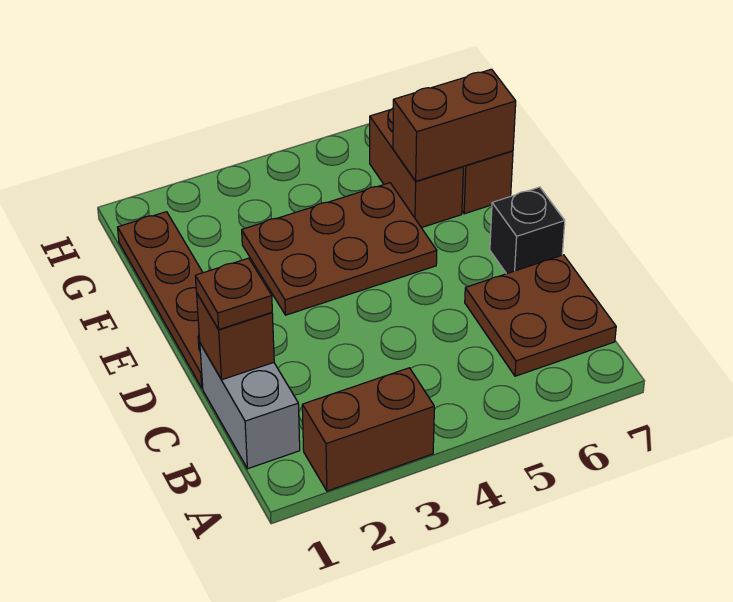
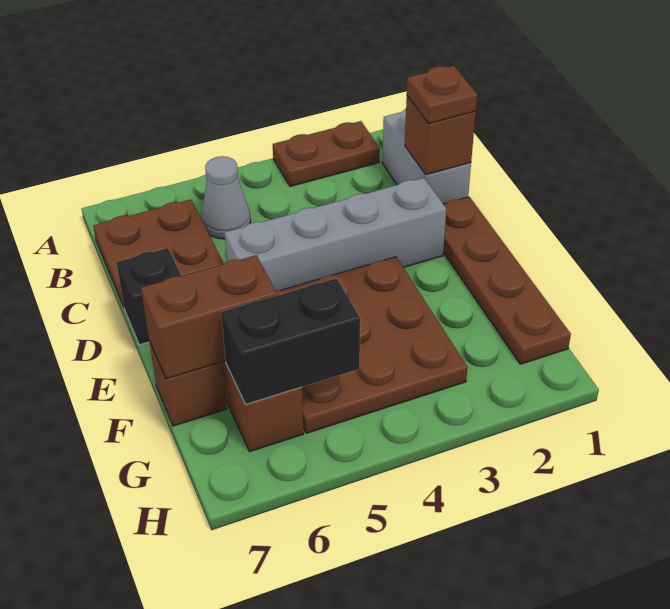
brown brick A2:A3 level 1 -> brown plate A2:A3 level 1
none -> grey cone B5 level 1
none -> grey brick D2:D5 level 1
brown plate E3:F5 level 1 -> brown plate E3:G5 level 1
none -> black brick G5:G6 level 2

